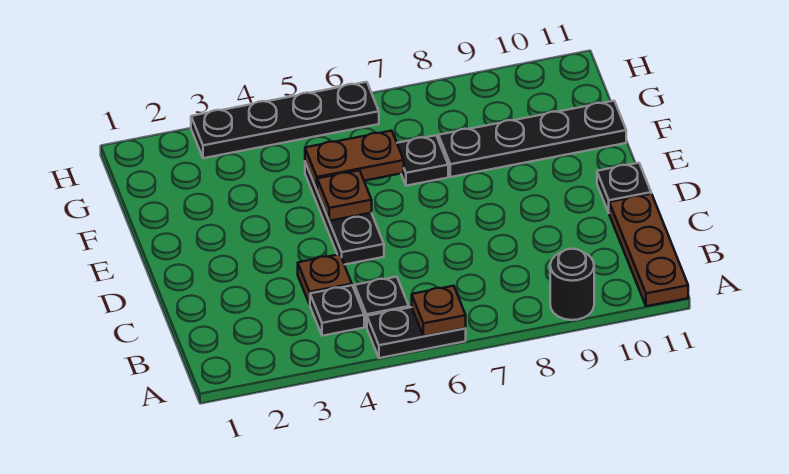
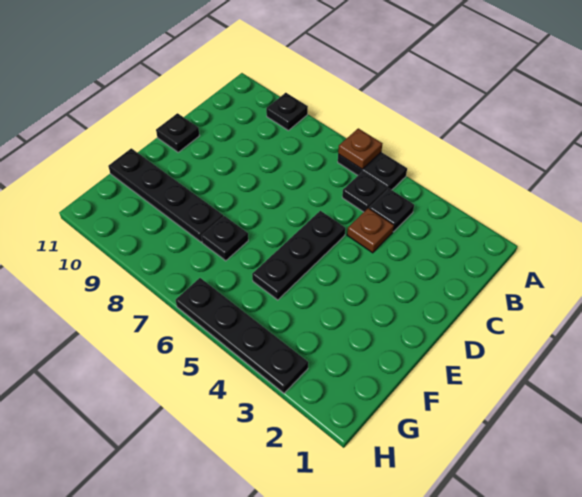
black round brick A9 level 1 -> black plate A9 level 1
brown plate A11:C11 level 1 -> none
brown plate E5 level 2 -> none
brown plate F5:F6 level 2 -> none

